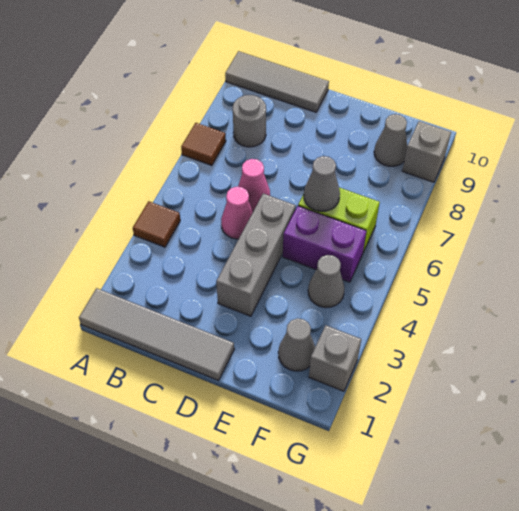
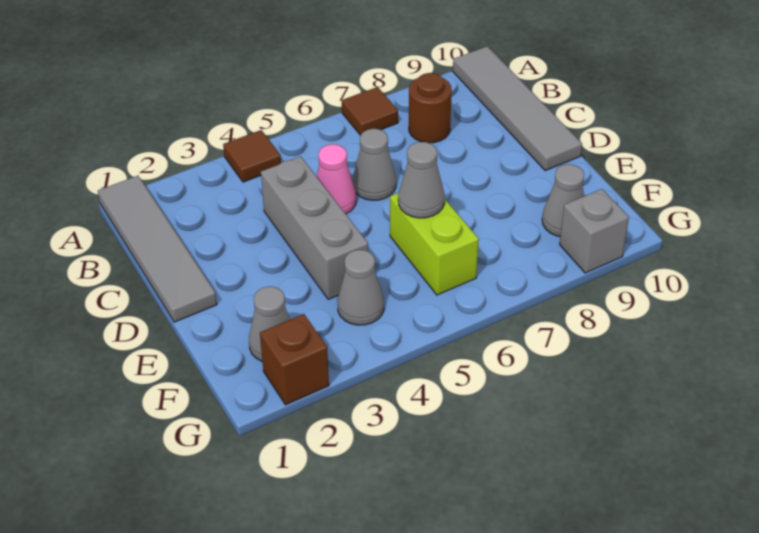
grey tile A10:C10 level 1 -> grey tile A10:D10 level 1
grey round brick B8 level 1 -> brown round brick B8 level 1
pink cone C6 level 1 -> grey cone C6 level 1
grey brick D3:D5 level 1 -> grey brick C4:E4 level 1
purple brick E5:F5 level 1 -> none
grey brick G2 level 1 -> brown brick G2 level 1

